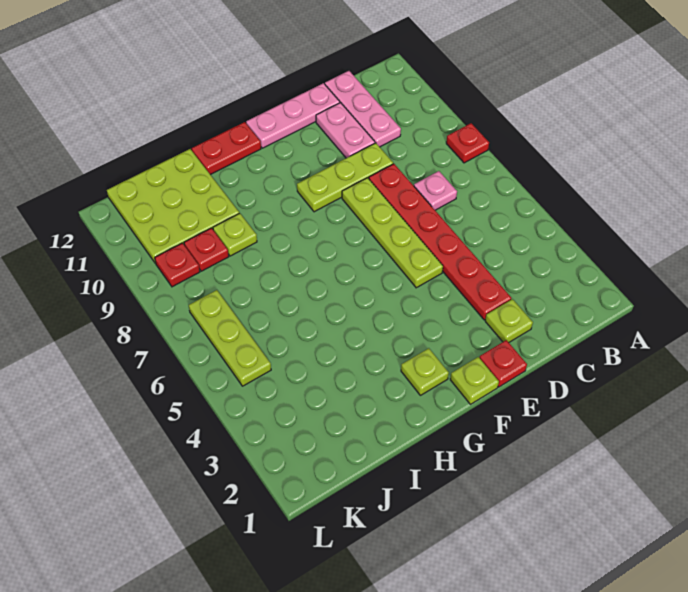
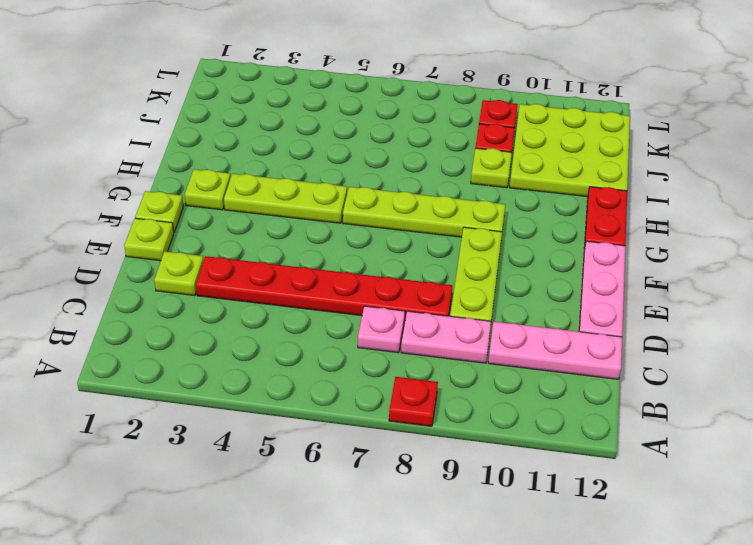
pink plate D10:D11 level 1 -> pink plate C8:C9 level 1
red plate E1 level 1 -> lime plate E1 level 1
lime plate E5:E8 level 1 -> lime plate G6:G9 level 1
lime plate K5:K7 level 1 -> lime plate G3:G5 level 1

